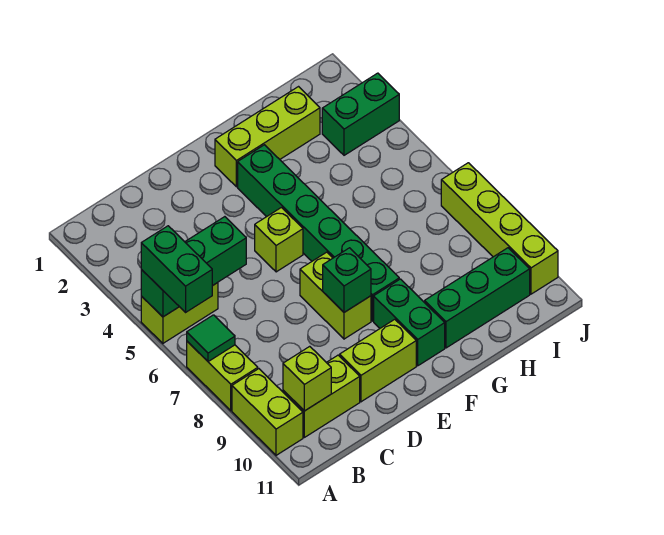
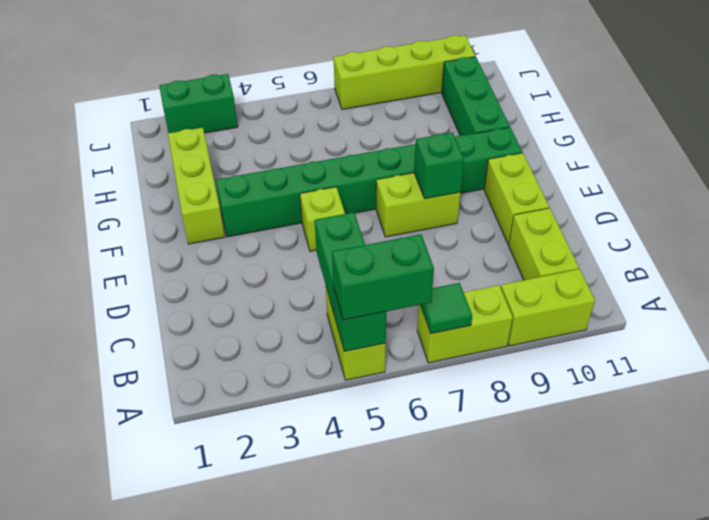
lime brick B10 level 2 -> none
green brick I3:J3 level 1 -> green brick J2:J3 level 1

